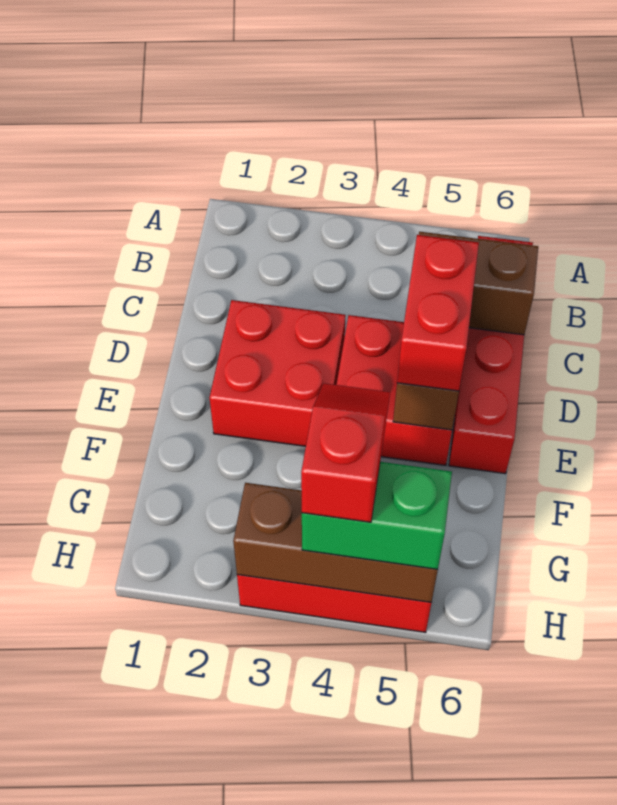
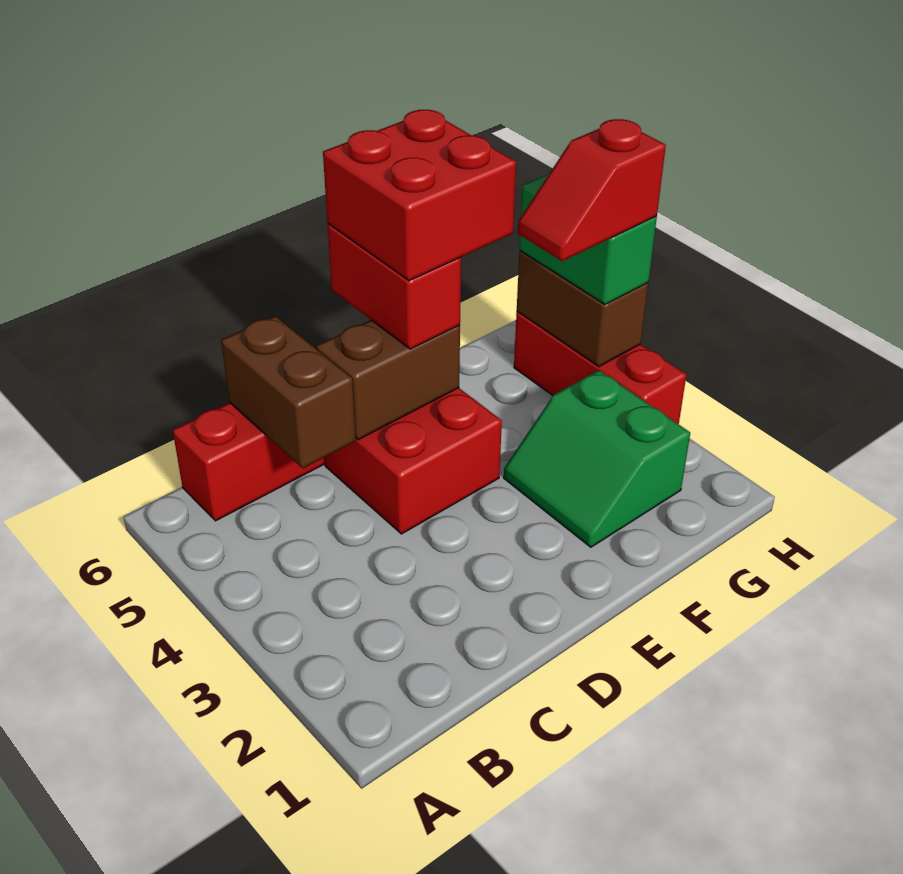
red brick D2:E3 level 1 -> red brick E5:F6 level 4
red brick D5:E5 level 3 -> red brick E5:E6 level 3
none -> green slope F2:G3 level 1 top G
brown brick H3:H5 level 2 -> brown brick H4:H5 level 2

